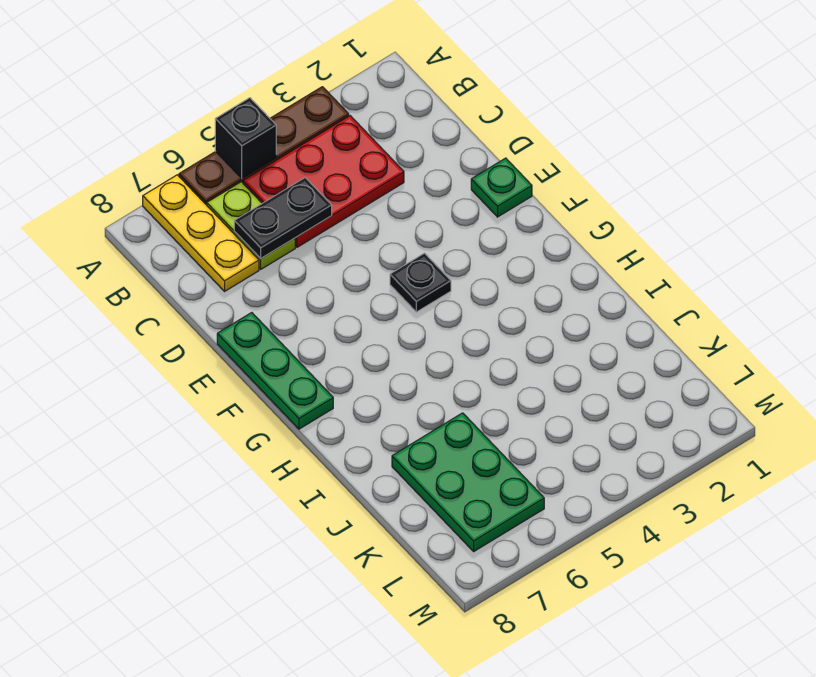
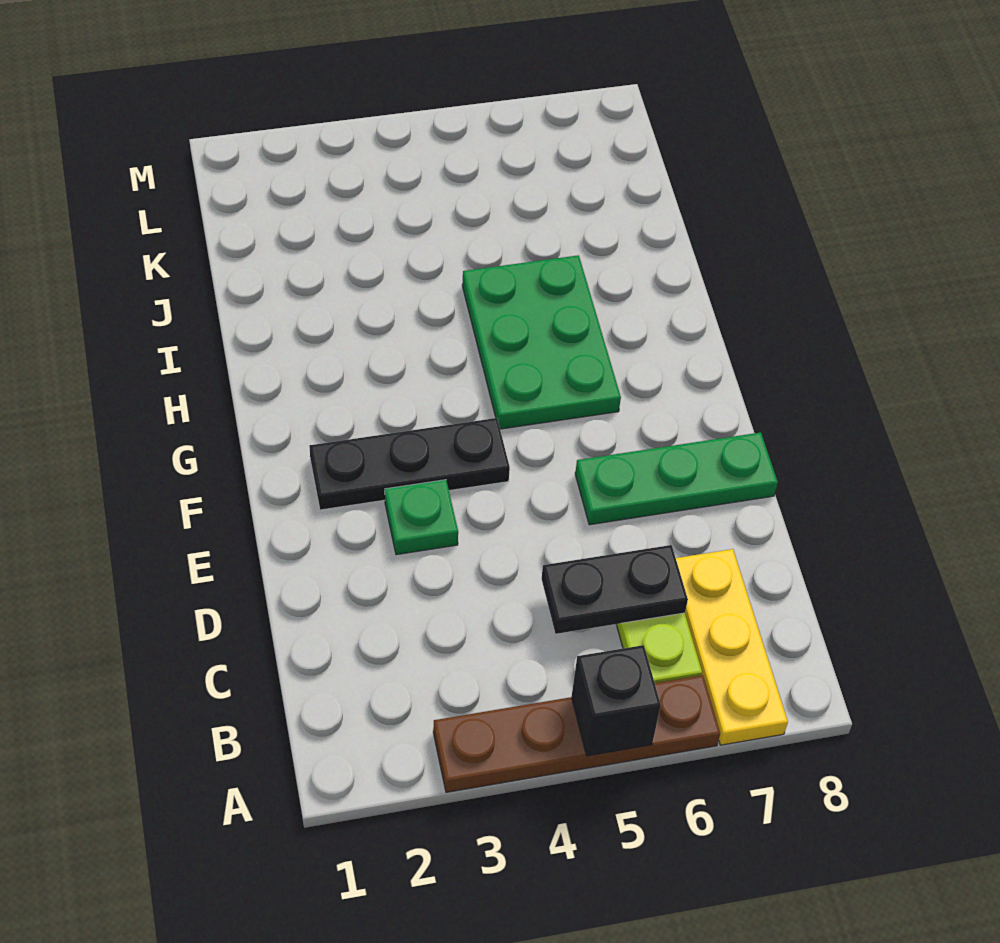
red plate B3:C5 level 1 -> none
green plate E1 level 1 -> green plate E3 level 1
green plate E8:G8 level 1 -> green plate E6:E8 level 1
black plate F4 level 1 -> black plate F2:F4 level 1
green plate J6:L7 level 1 -> green plate G5:I6 level 1

